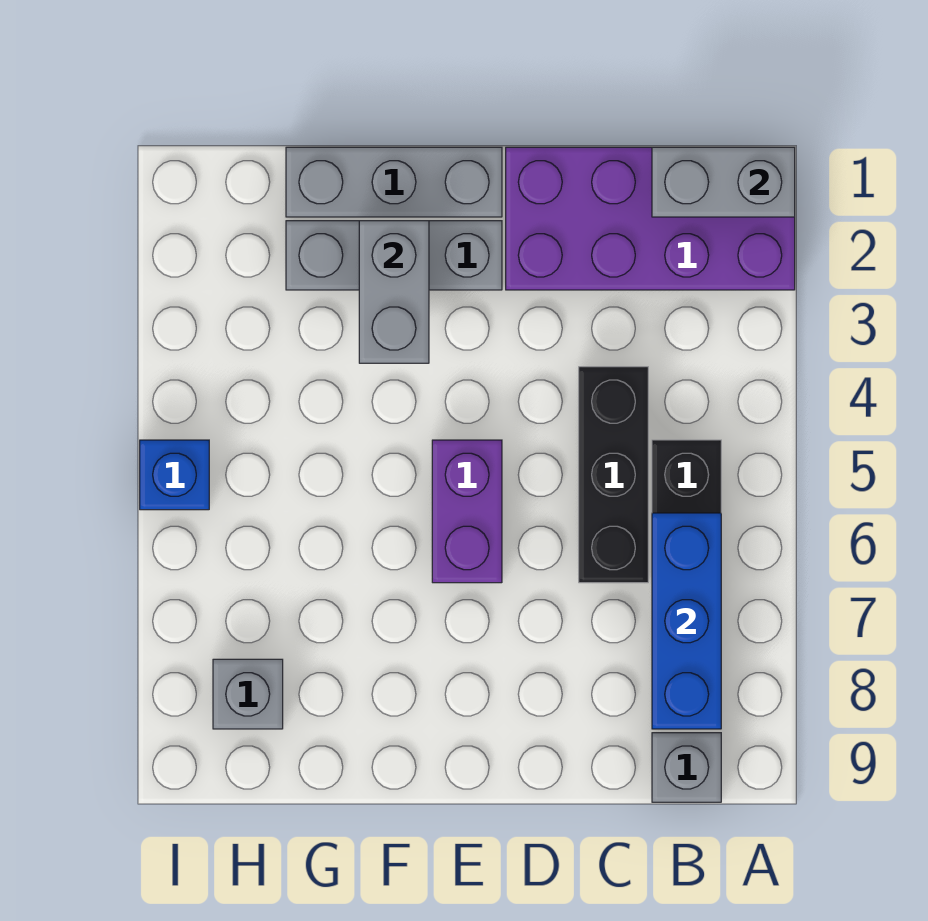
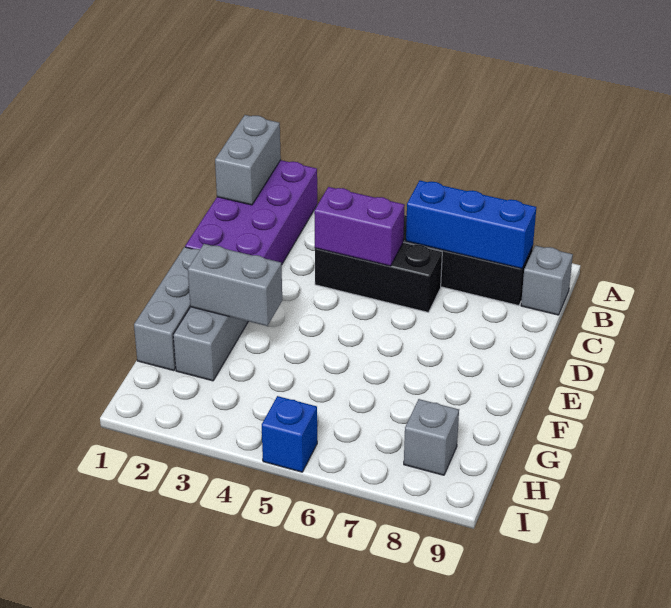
purple brick E5:E6 level 1 -> purple brick C4:C5 level 2

